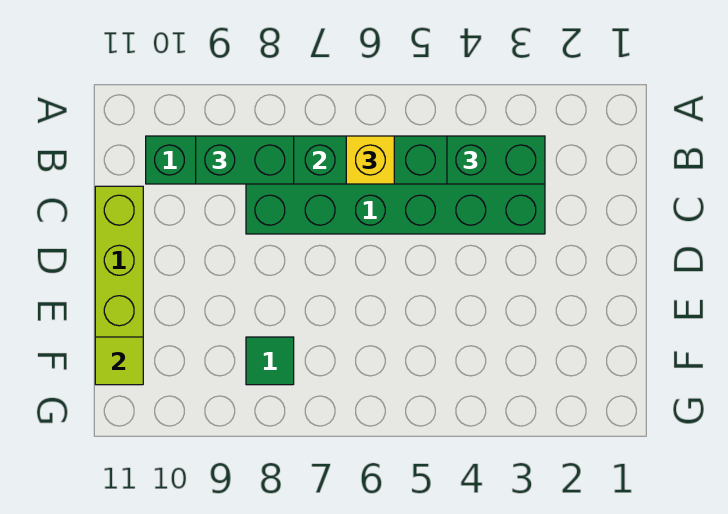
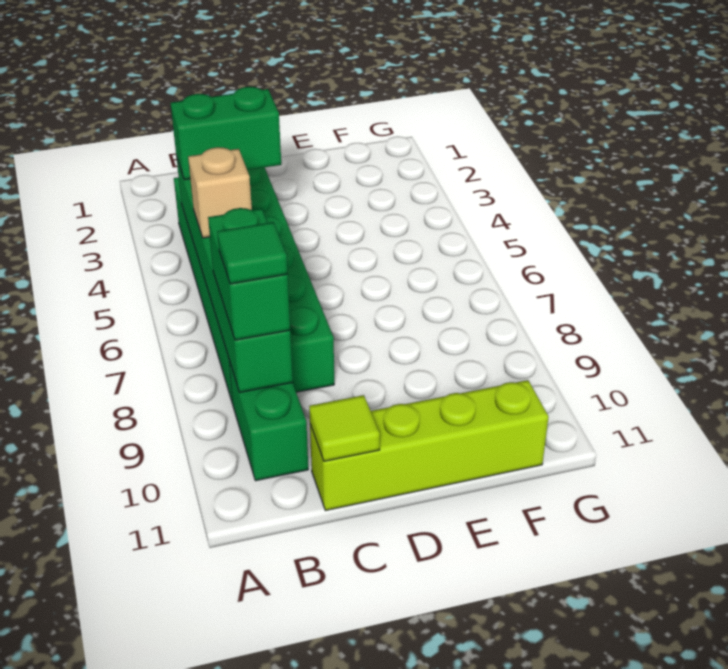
green brick B3:B4 level 3 -> green brick B4:C4 level 3
yellow brick B6 level 3 -> tan brick B6 level 3
green tile F8 level 1 -> green tile B9 level 4
lime tile F11 level 2 -> lime tile C11 level 2

